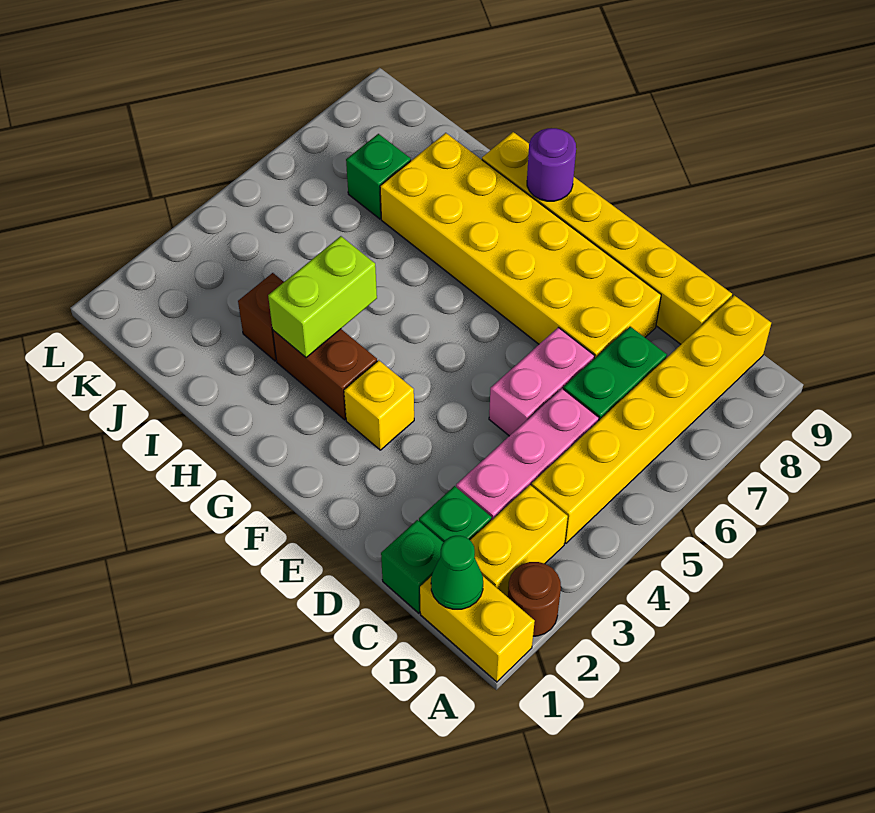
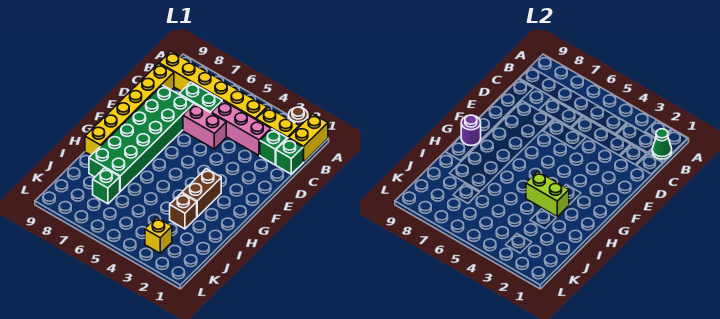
yellow brick D7:I8 level 1 -> green brick D7:I8 level 1
yellow brick F3 level 1 -> yellow brick K3 level 1

